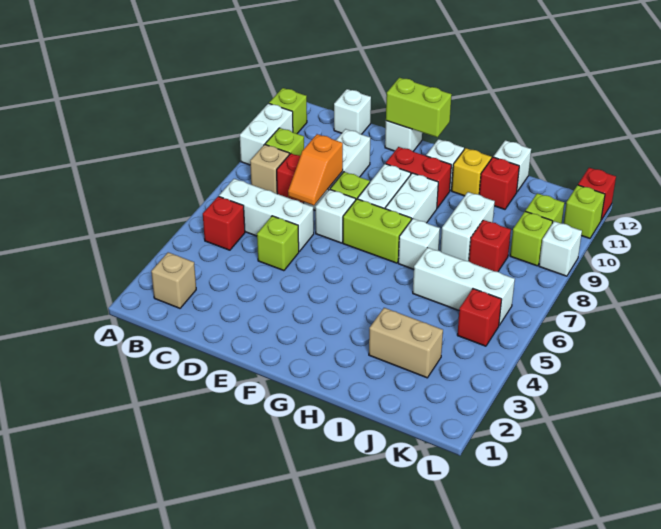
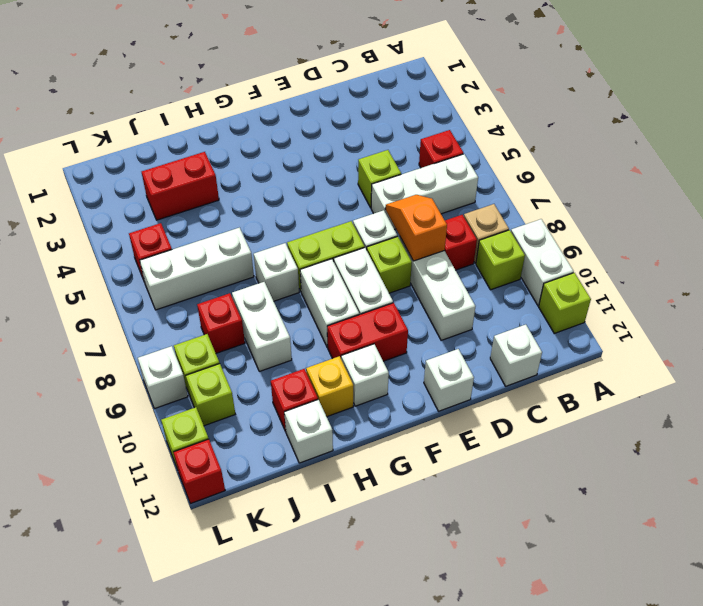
tan brick B2 level 1 -> none
lime brick E12:F12 level 2 -> none
tan brick I3:J3 level 1 -> red brick I3:J3 level 1

